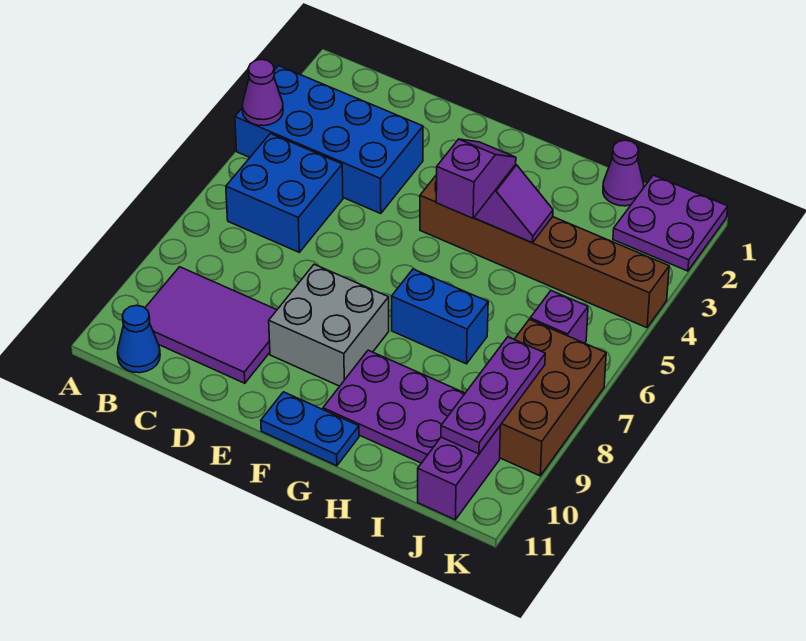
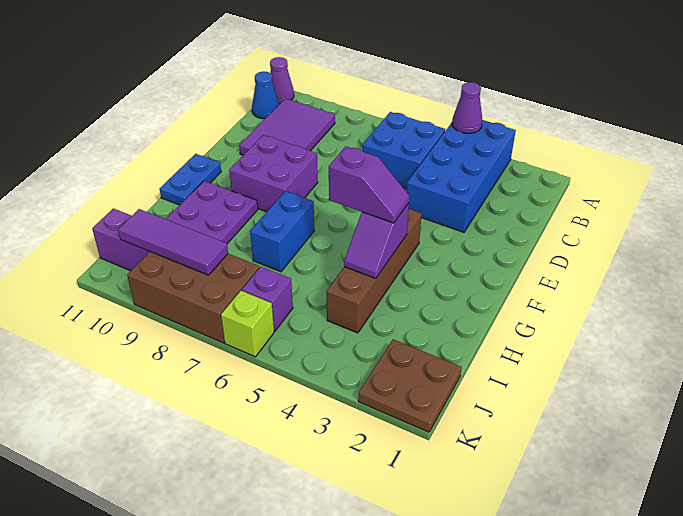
grey brick E8:F9 level 1 -> purple brick E8:F9 level 1
brown brick F4:K4 level 1 -> brown brick F4:I4 level 1
purple cone I1 level 1 -> purple cone A11 level 1
purple plate J1:K2 level 1 -> brown plate J1:K2 level 1
purple plate J8:J10 level 2 -> purple tile J8:J10 level 2
none -> lime brick K6 level 1

